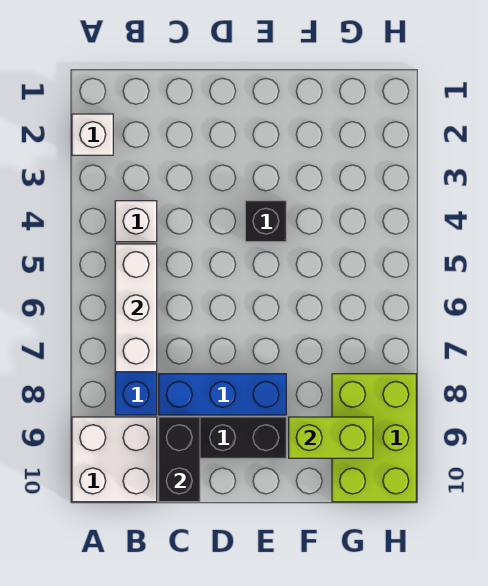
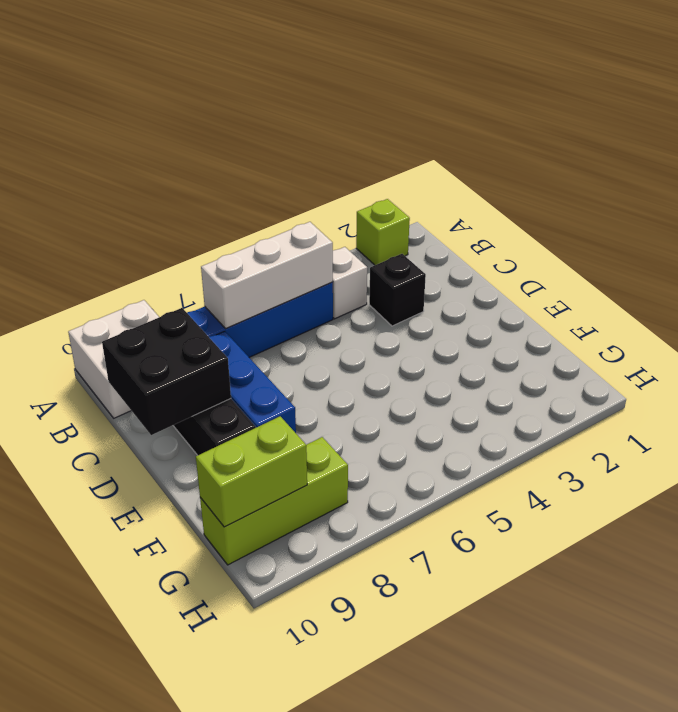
white brick A2 level 1 -> lime brick A2 level 1
black brick C9:C10 level 2 -> black brick C9:D10 level 2
black brick E4 level 1 -> black brick C3 level 1
lime brick F9:G9 level 2 -> lime brick G9:G10 level 2
lime brick G8:H10 level 1 -> lime brick G8:G10 level 1

